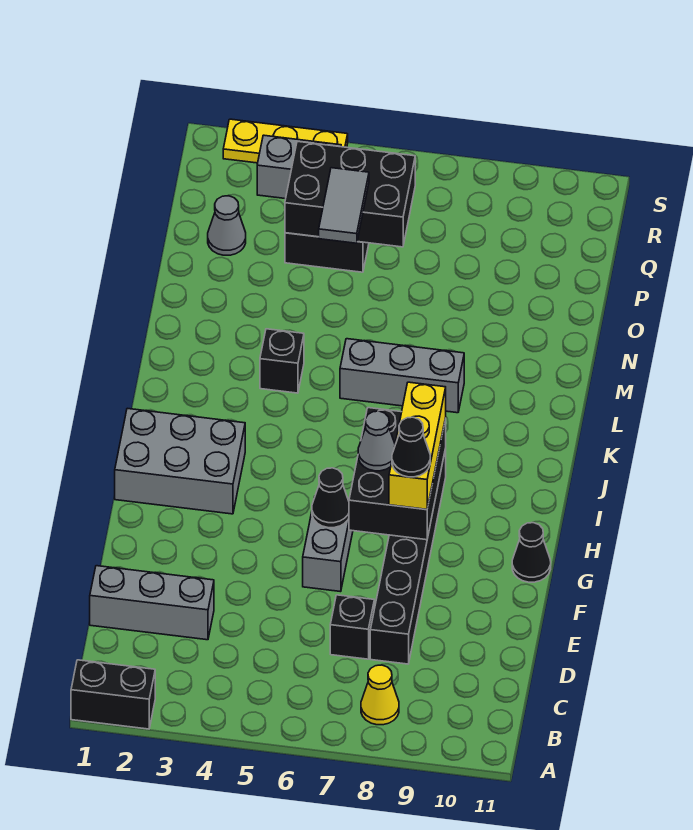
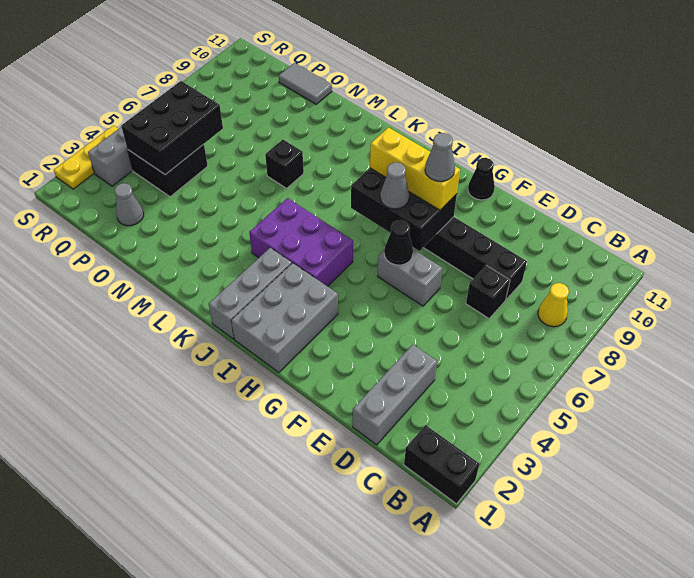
black brick A1:A2 level 1 -> black brick A1:B1 level 1
black cone G8 level 4 -> grey cone G8 level 4
none -> purple brick I4:K5 level 1
black brick L4 level 1 -> black brick M7 level 1
grey brick L6:L8 level 1 -> grey brick J1:J3 level 1
grey tile O5:P5 level 3 -> grey tile O11:P11 level 1

